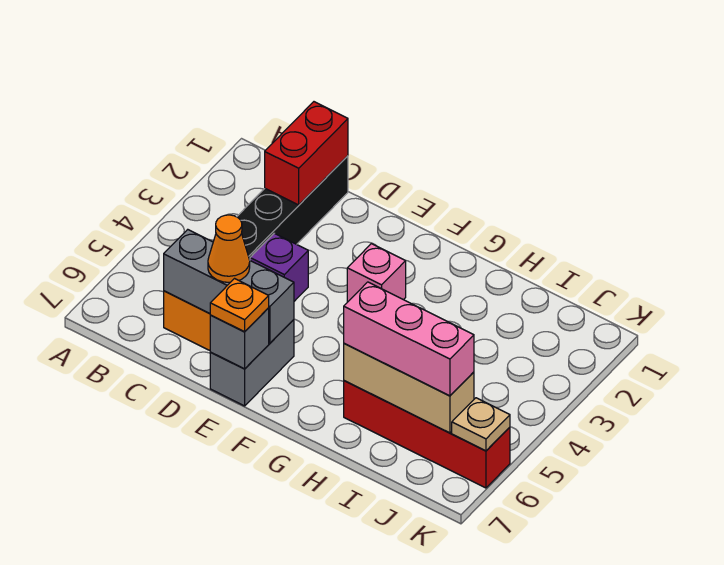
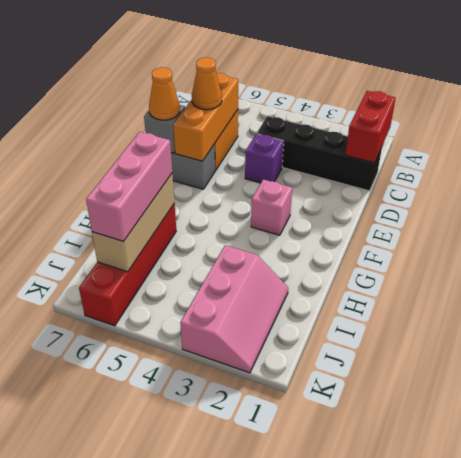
red brick C1:C2 level 2 -> red brick B1:C1 level 2
grey brick C6:E6 level 2 -> orange brick C6:E6 level 2
orange plate E7 level 3 -> orange cone E7 level 3
none -> pink slope I2:K3 level 1 top 3
tan plate K6 level 2 -> none

